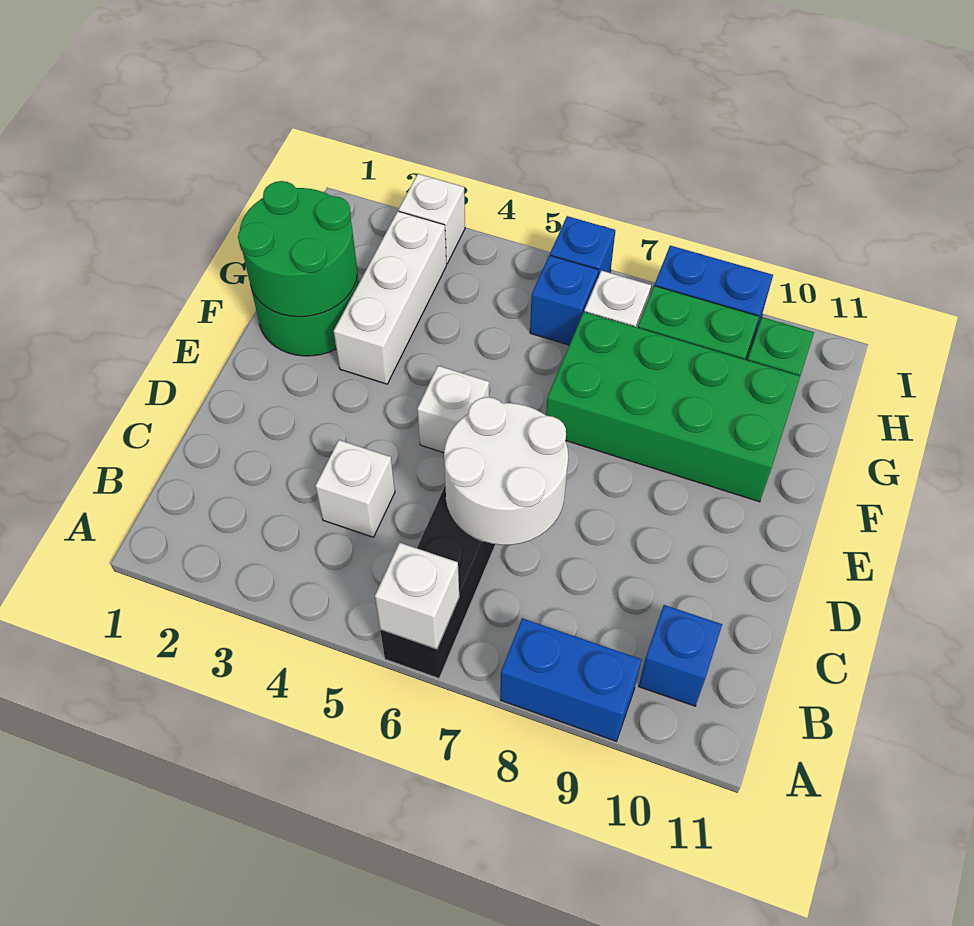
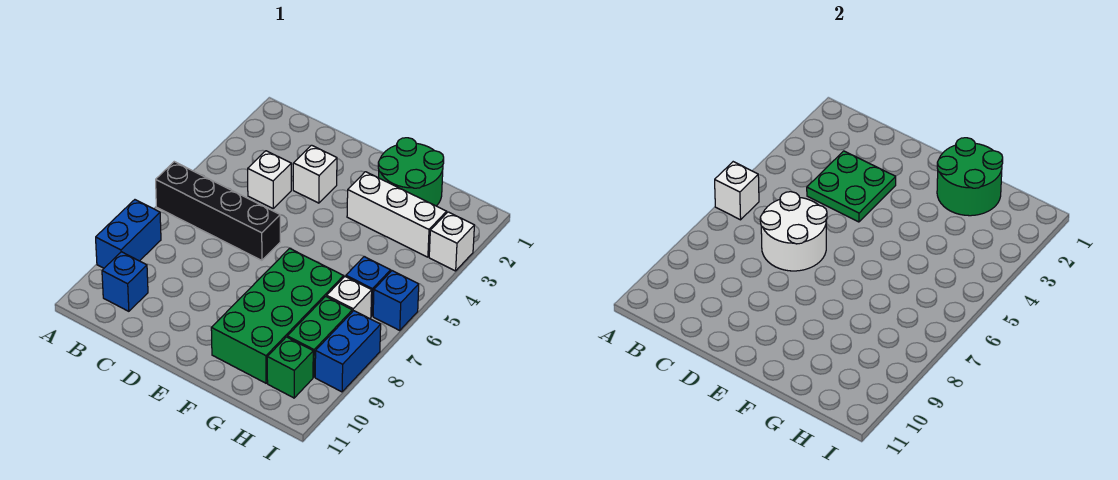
none -> green plate C3:D4 level 2
white brick E5 level 1 -> white brick D3 level 1

